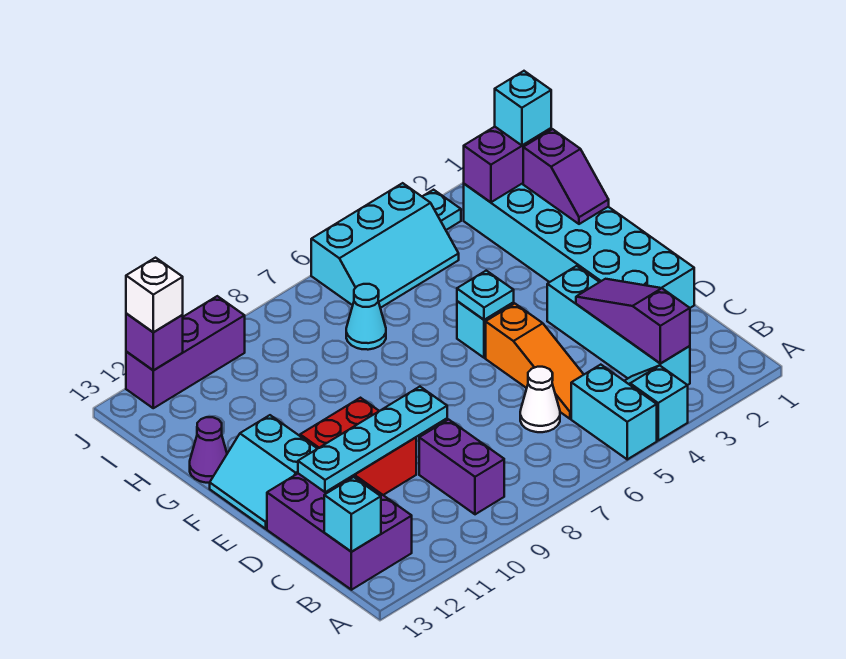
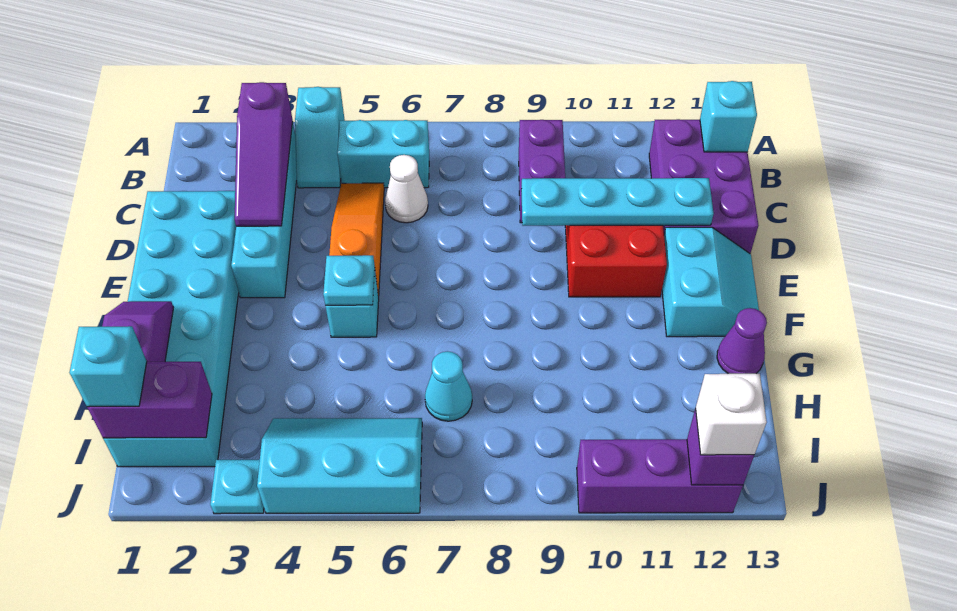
cyan brick A5:B5 level 1 -> cyan brick B5:B6 level 1

